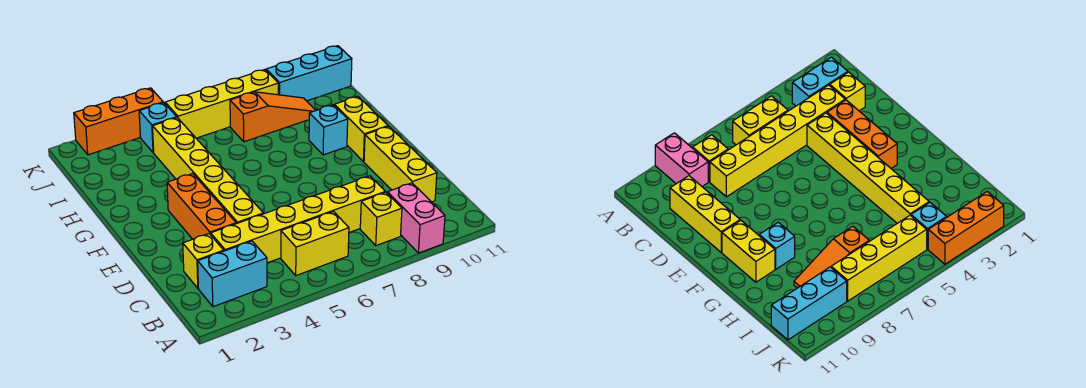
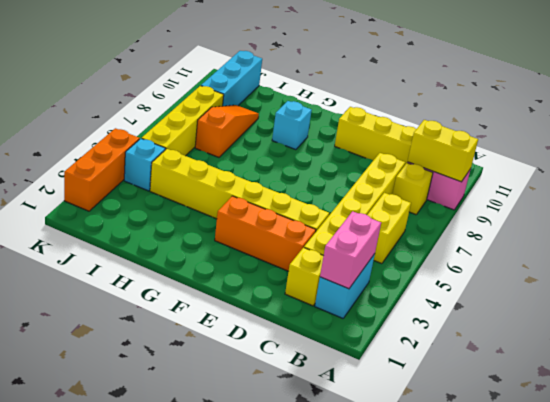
none -> pink brick B2:B3 level 2
yellow brick F10:G10 level 1 -> yellow brick A9:B9 level 2

